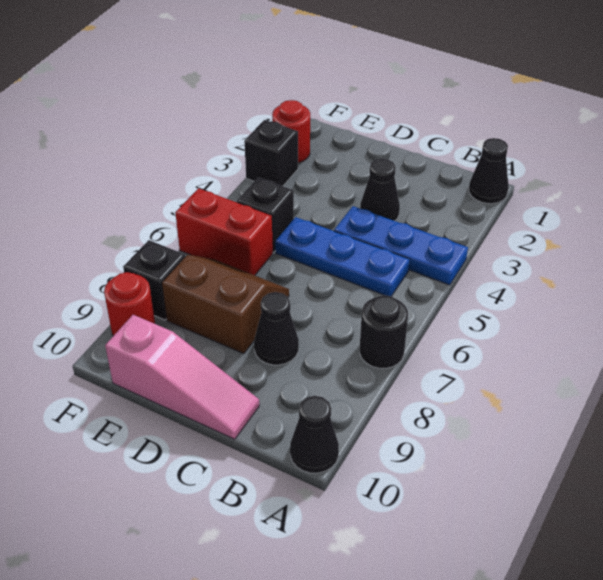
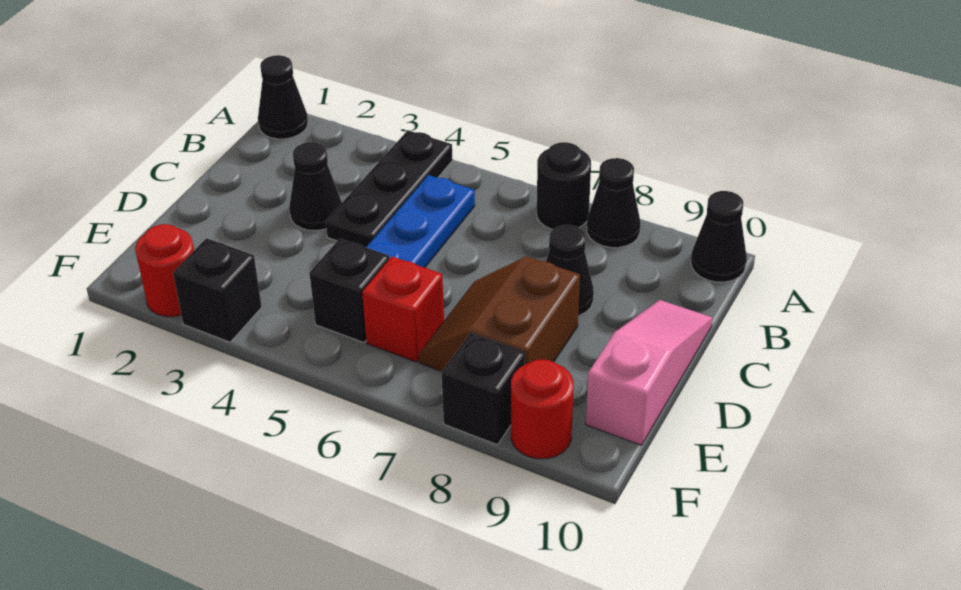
blue plate A4:C4 level 1 -> black plate A4:C4 level 1
none -> black cone A8 level 1
red brick E6:F6 level 1 -> red brick E6 level 1

